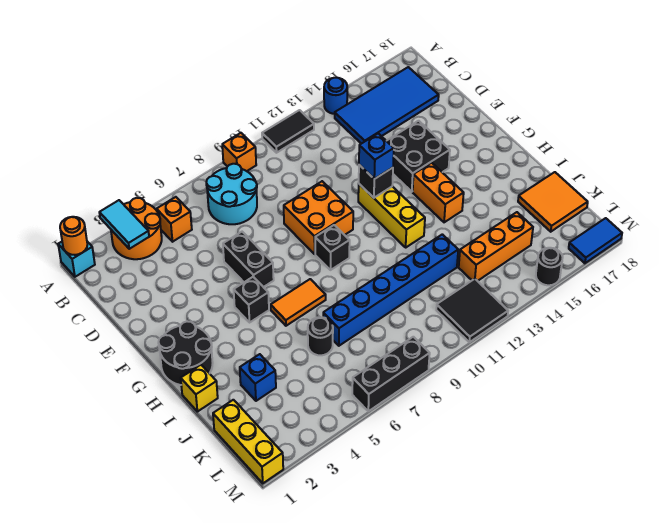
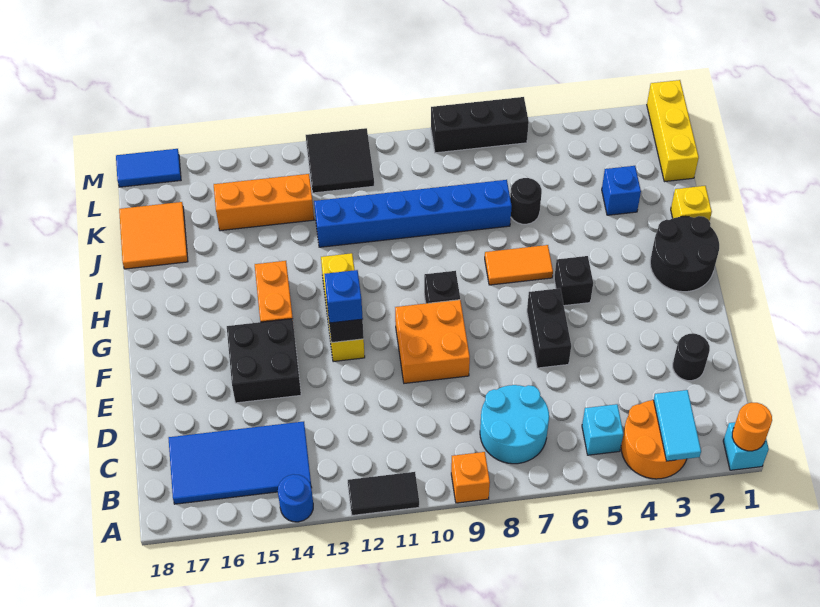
orange brick B5 level 1 -> cyan brick B5 level 1
black round brick M15 level 1 -> black round brick D2 level 1

